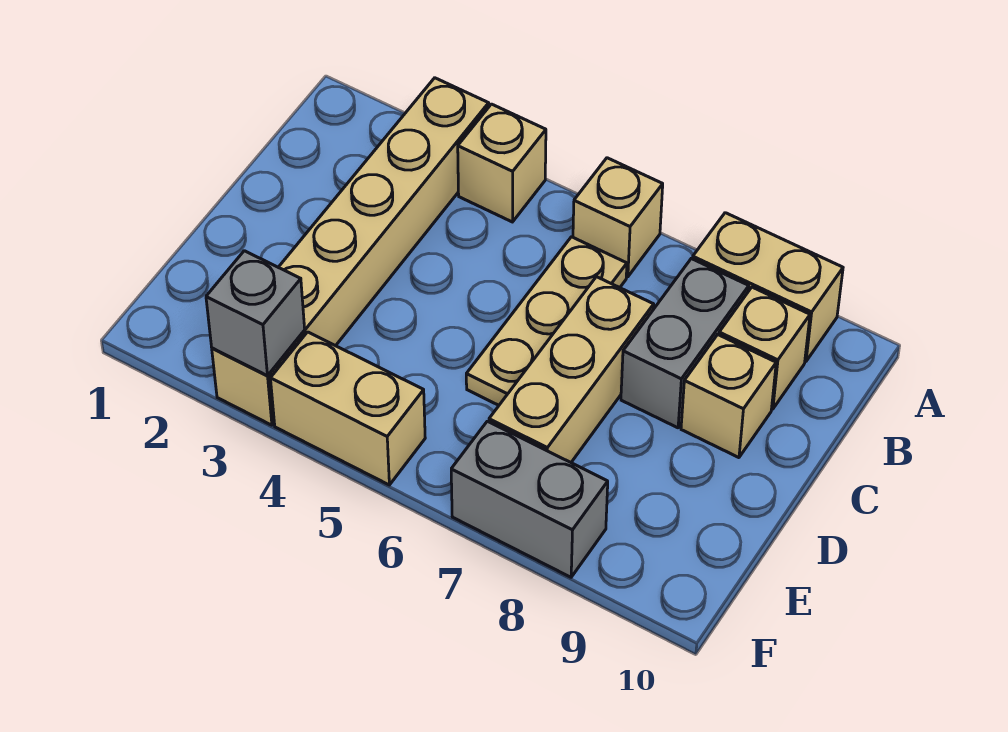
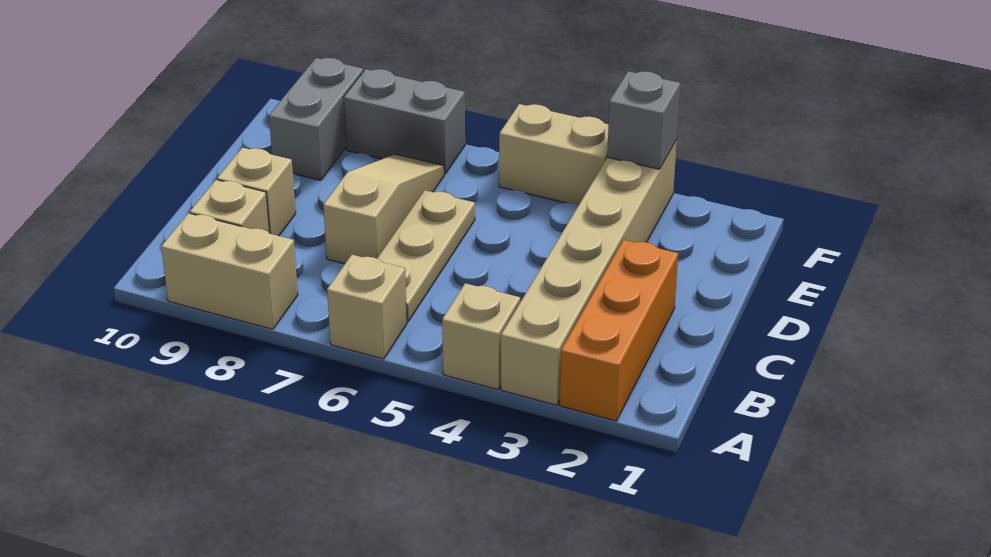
none -> orange brick A2:C2 level 1
grey brick B8:C8 level 1 -> grey brick E9:F9 level 1
tan brick C7:E7 level 1 -> tan slope C7:E7 level 1 top C

